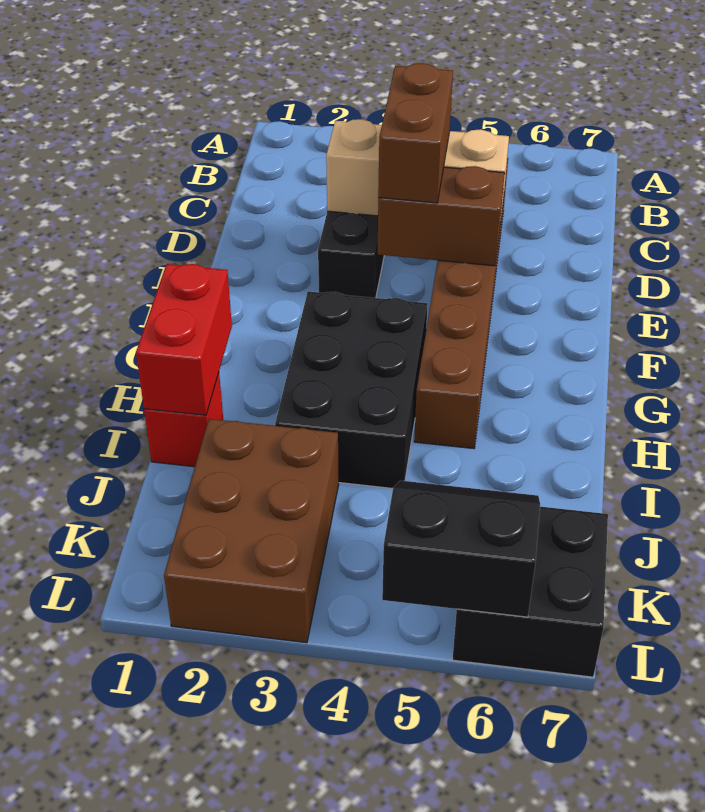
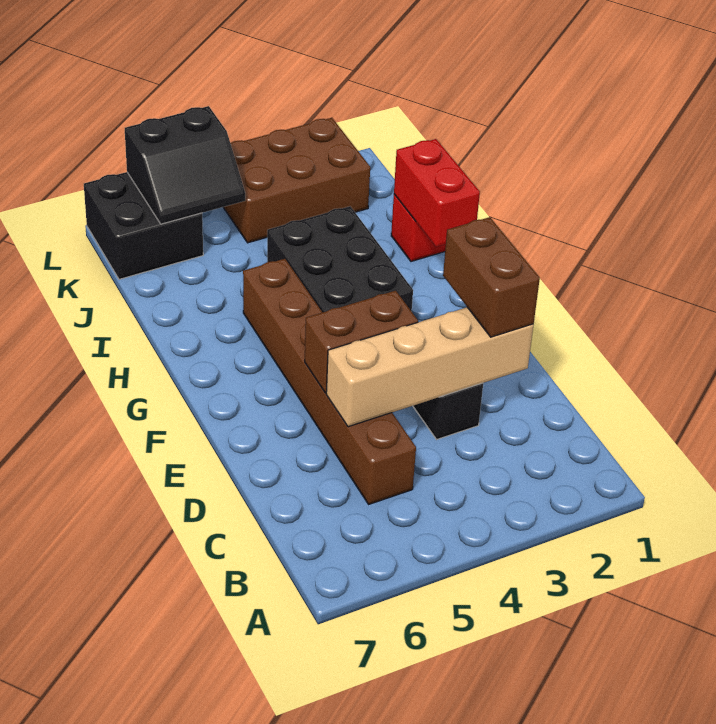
tan brick D3:D5 level 2 -> tan brick D2:D5 level 2
brown brick D4:E4 level 3 -> brown brick D2:E2 level 3
brown brick J2:L3 level 1 -> brown brick K2:L4 level 1

